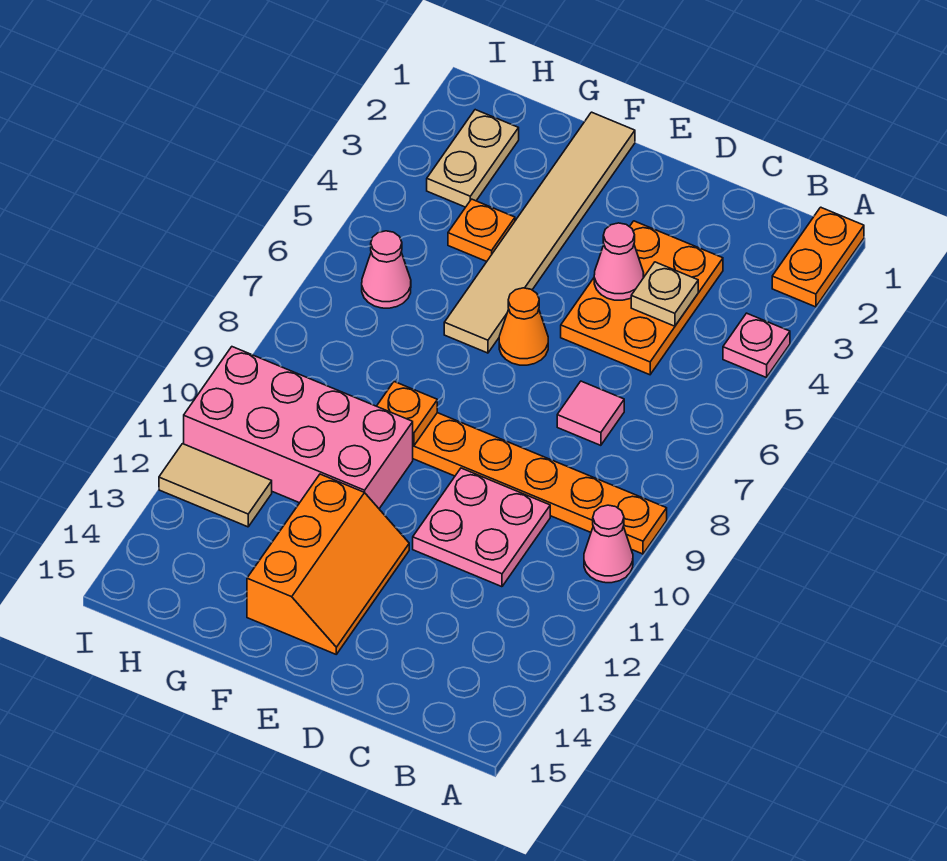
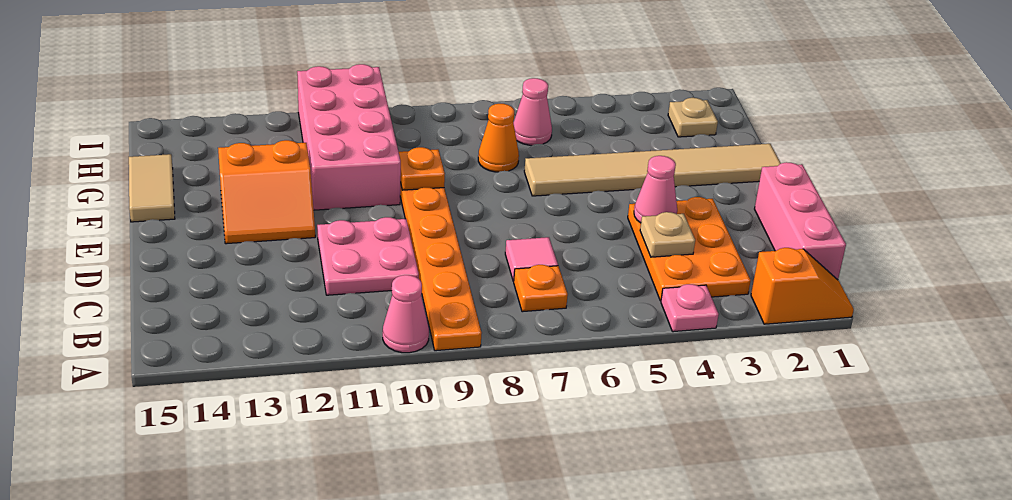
orange plate A1:A2 level 1 -> orange slope A1:A2 level 1 top 2
none -> pink brick B1:D1 level 1
orange plate C3:D5 level 1 -> orange plate B3:D4 level 1
orange cone E6 level 1 -> orange cone G7 level 1
orange slope E12:F14 level 1 top F -> orange slope E12:F13 level 1 top F
orange plate G4 level 1 -> orange plate B7 level 1
tan plate H2:H3 level 1 -> tan plate H2 level 1
tan tile H12:I12 level 1 -> tan tile F15:G15 level 1

